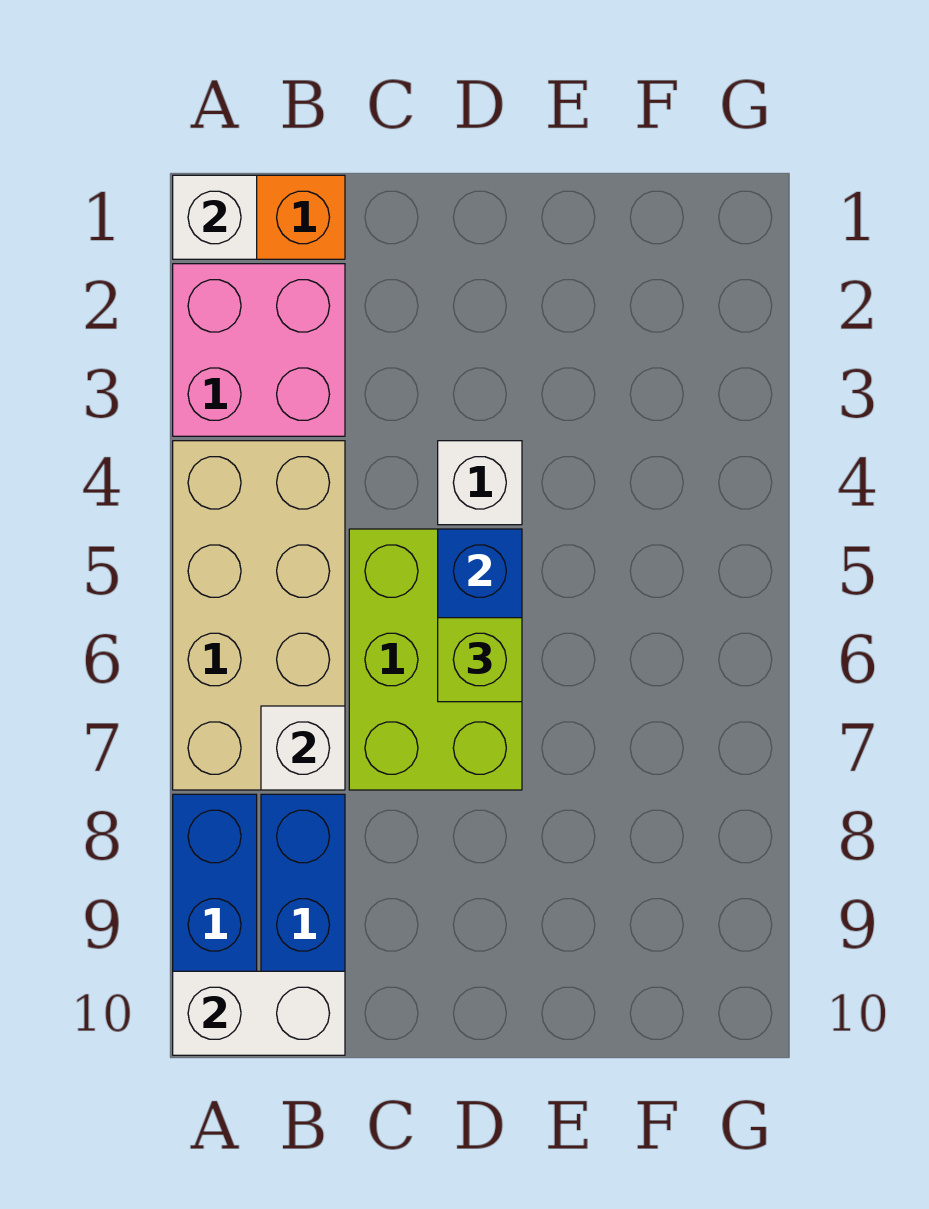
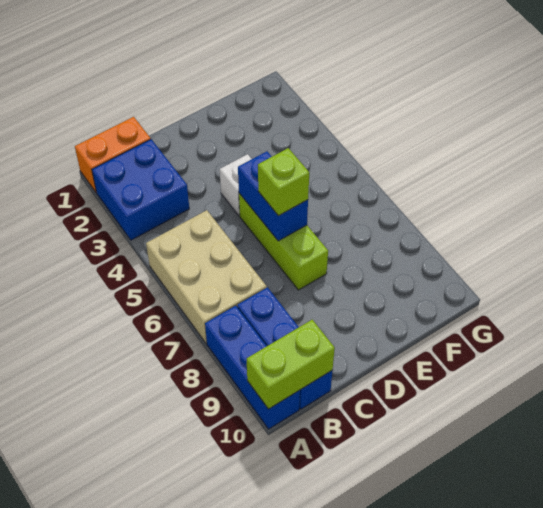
white brick A1 level 2 -> none
pink brick A2:B3 level 1 -> blue brick A2:B3 level 1
tan brick A4:B7 level 1 -> tan brick A5:B7 level 1
white brick A10:B10 level 2 -> lime brick A10:B10 level 2
white brick B7 level 2 -> none
lime brick C5:D7 level 1 -> lime brick D5:D7 level 1

